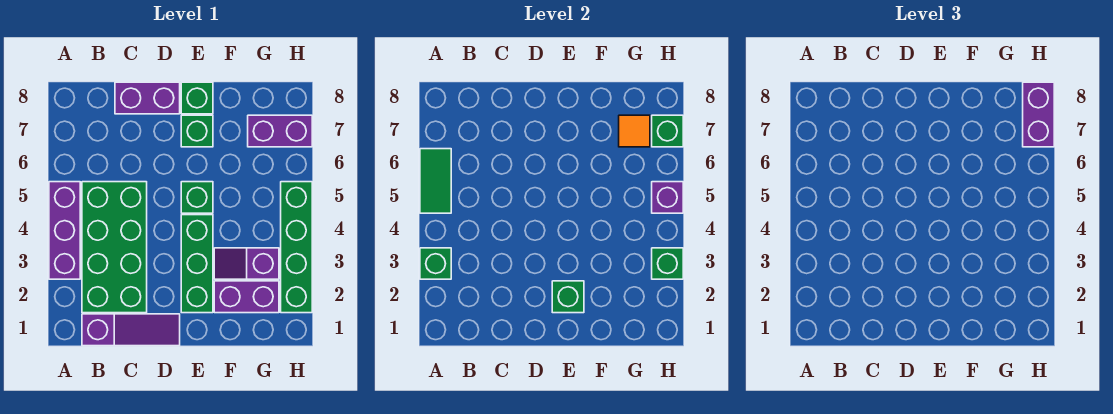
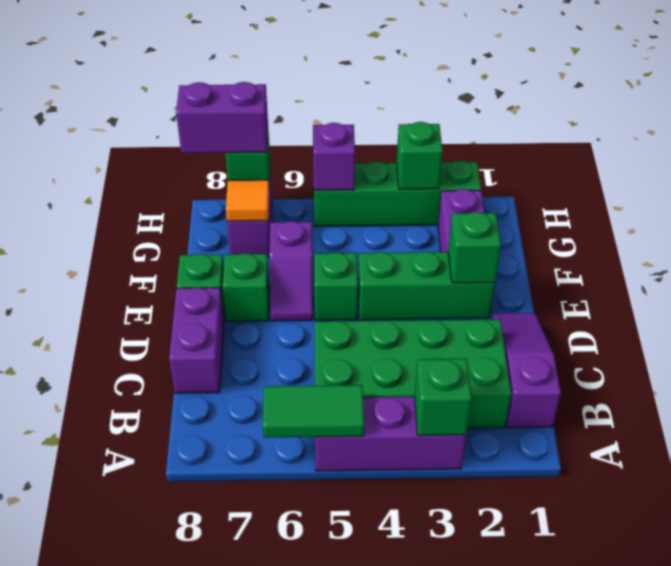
purple slope F3:G3 level 1 top G -> purple slope E6:F6 level 1 top F

